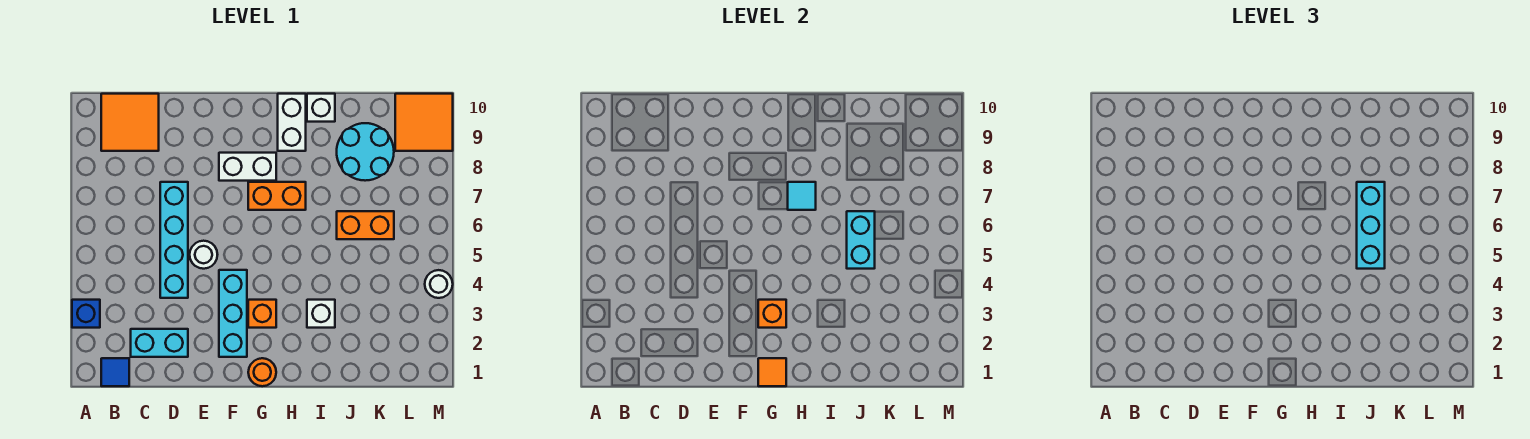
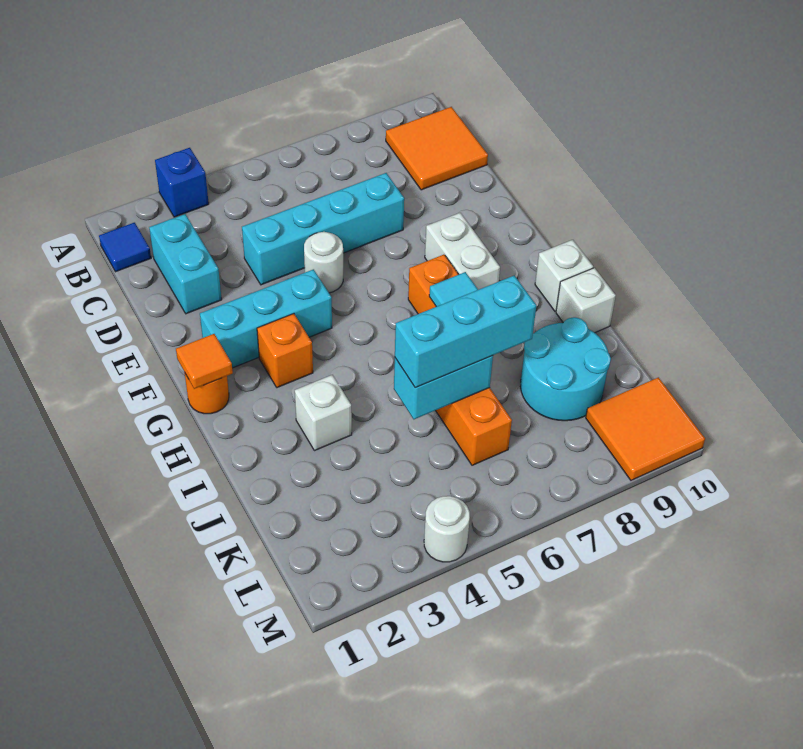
orange brick G3 level 2 -> none
white brick H9:H10 level 1 -> white brick H10 level 1

